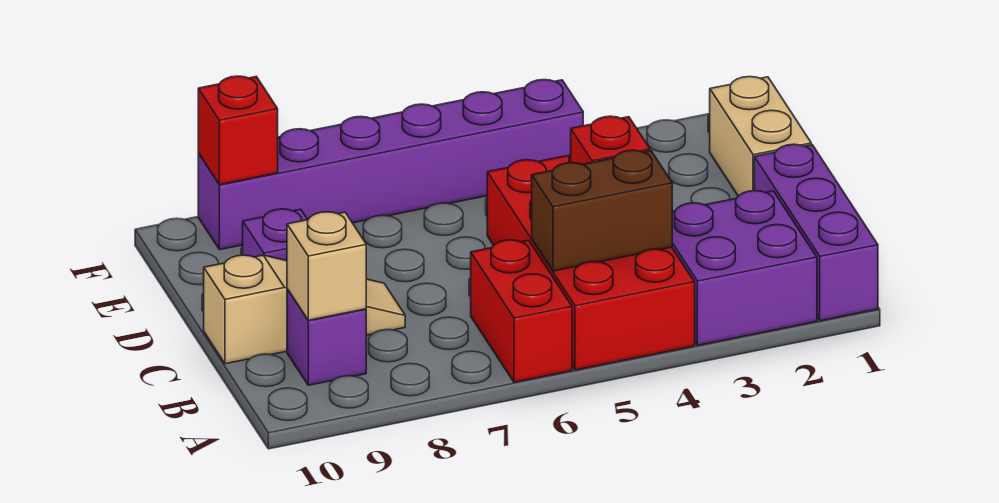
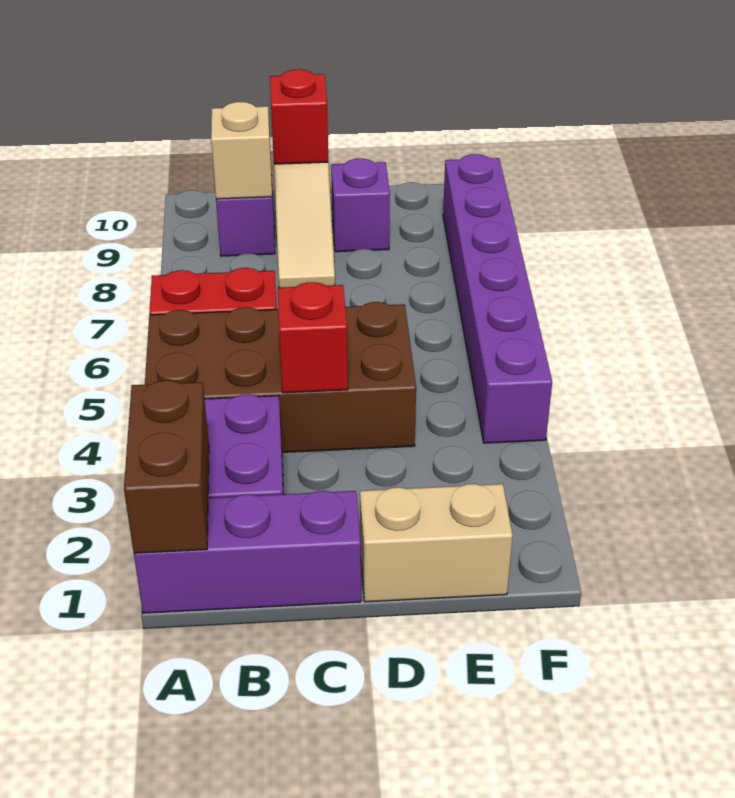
red brick A4:D5 level 1 -> brown brick A4:D5 level 1
brown brick B4:B5 level 2 -> brown brick A1:A2 level 2
red brick F9 level 2 -> red brick C10 level 2

